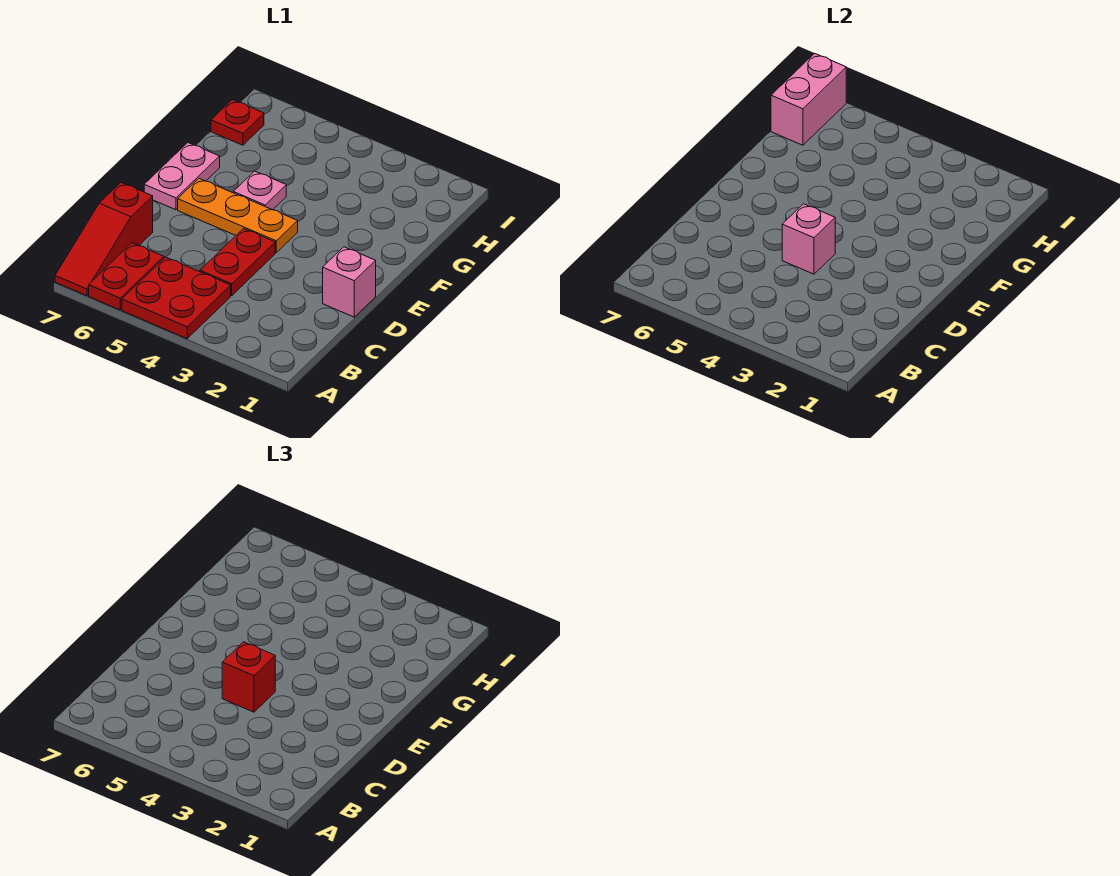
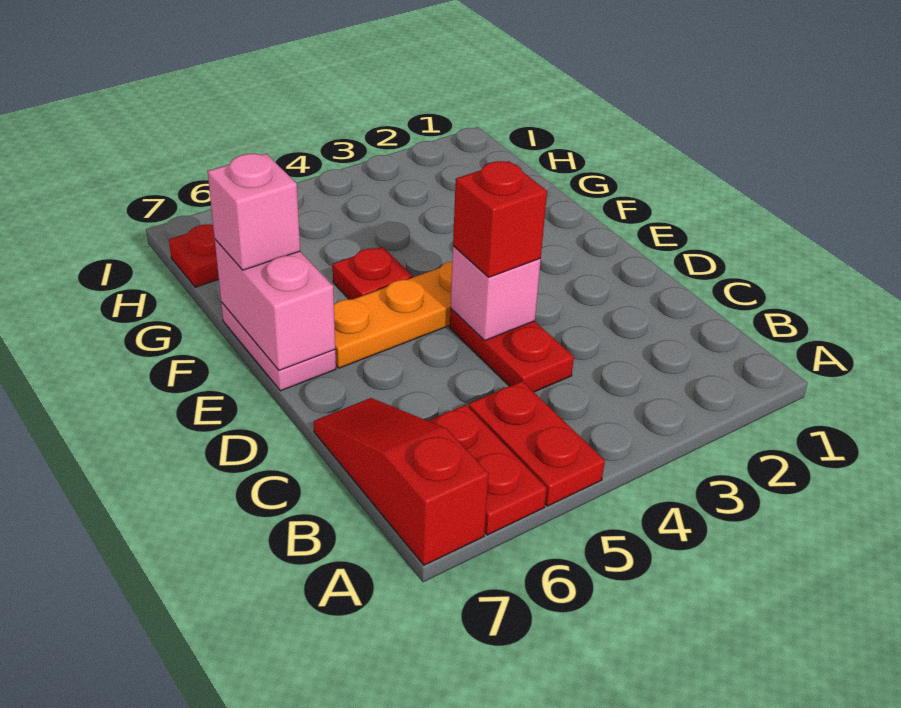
red plate A4:B5 level 1 -> red plate A5:B5 level 1
red slope A7:C7 level 1 top C -> red slope A7:C7 level 1 top A
pink brick D1 level 1 -> pink brick F7 level 3
pink plate F5 level 1 -> red plate F5 level 1
pink brick H7:I7 level 2 -> pink brick E7:F7 level 2

